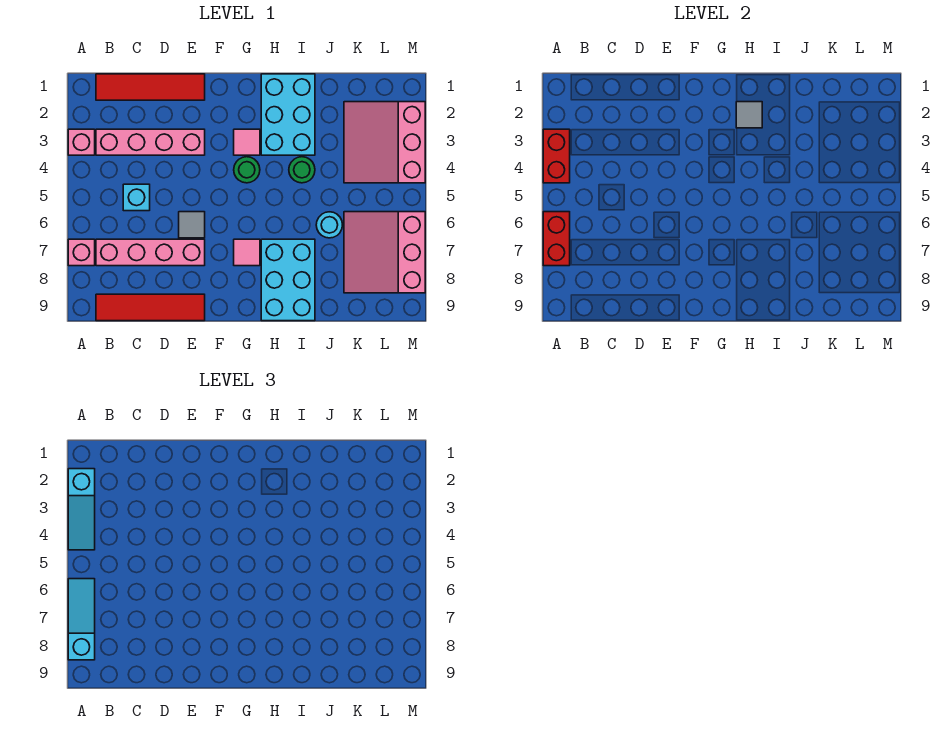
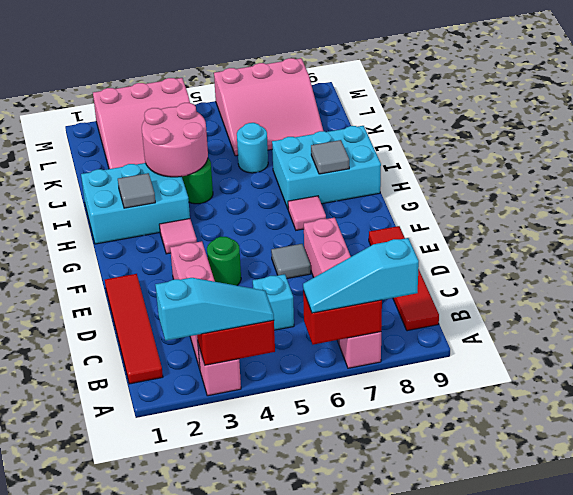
green round brick G4 level 1 -> green round brick E4 level 1
none -> grey tile H8 level 2
none -> pink round brick I3:J4 level 2

